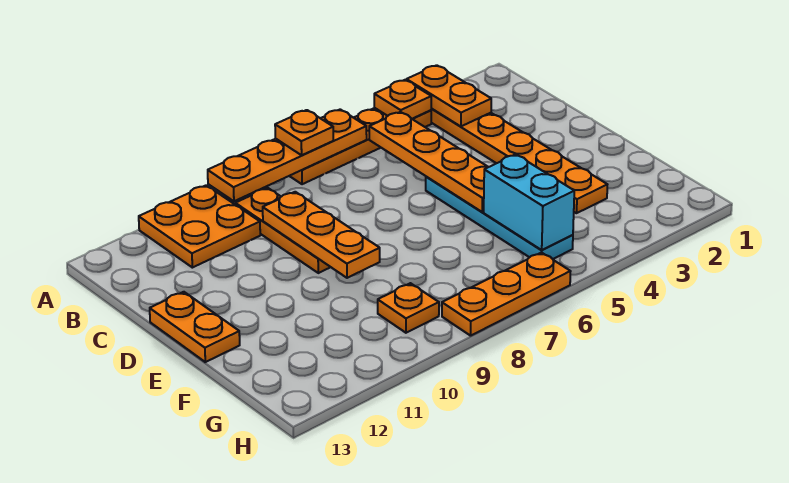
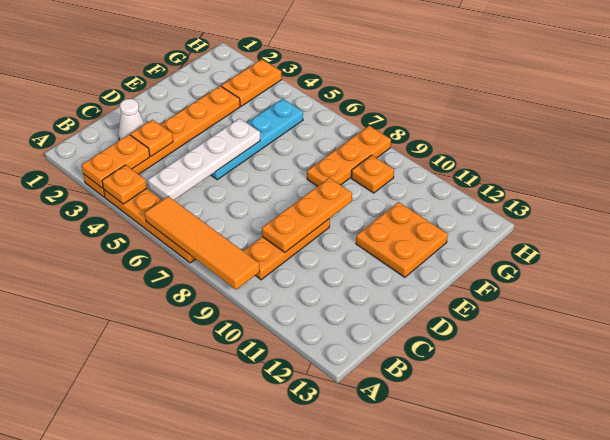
orange plate A6:A9 level 2 -> orange tile A6:A9 level 2
orange plate A7 level 3 -> orange plate C3 level 2
orange plate A10:B11 level 1 -> orange plate E11:F12 level 1
orange plate B5:E5 level 2 -> white plate B5:E5 level 2
none -> white cone C2 level 1
orange plate D13:E13 level 1 -> orange plate G3:H3 level 1
cyan brick F5:G5 level 2 -> none
orange plate H6:H8 level 1 -> orange plate F8:H8 level 1

